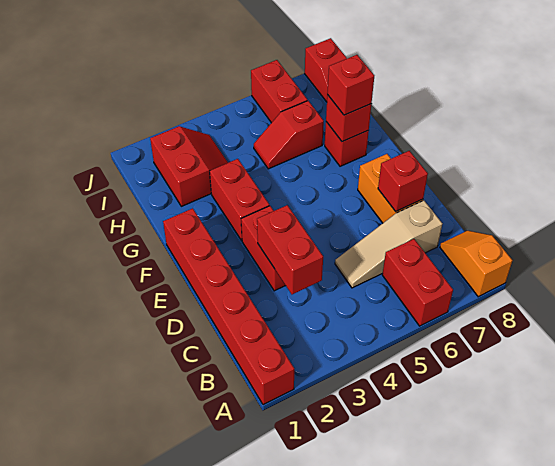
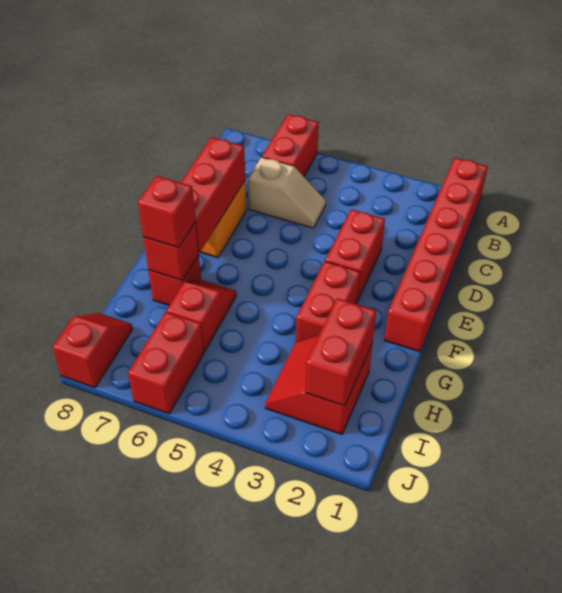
orange slope A8:B8 level 1 top A -> none
red brick C3:D3 level 2 -> red brick H2:I2 level 2
tan slope C5:C7 level 1 top 7 -> tan slope C5:C6 level 1 top 6
red brick D7 level 2 -> red brick D7:F7 level 2
red slope H5:H6 level 1 top 6 -> red slope G6:H6 level 1 top H

